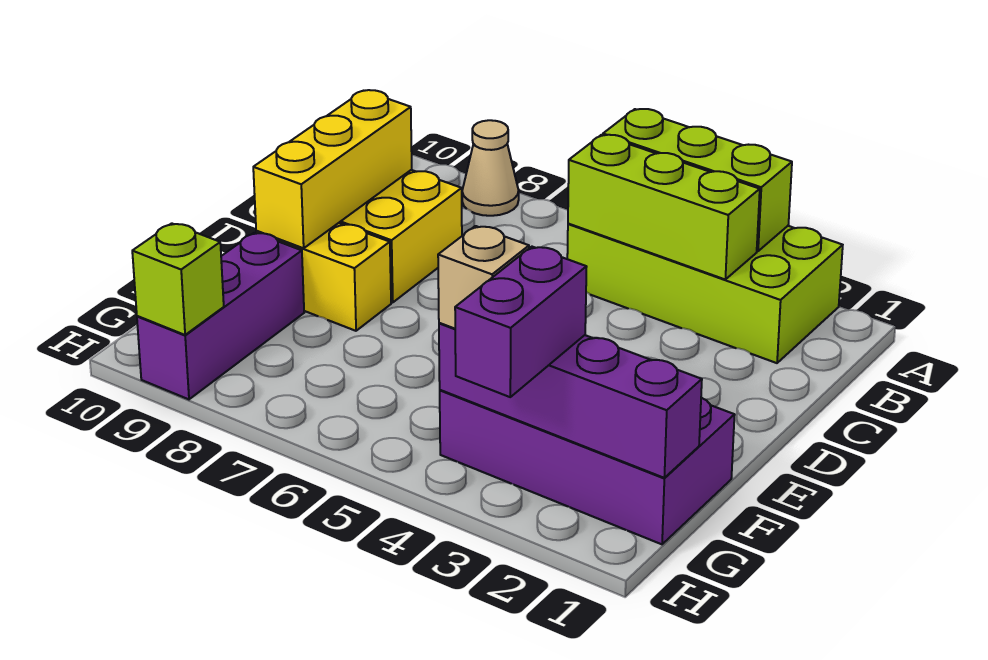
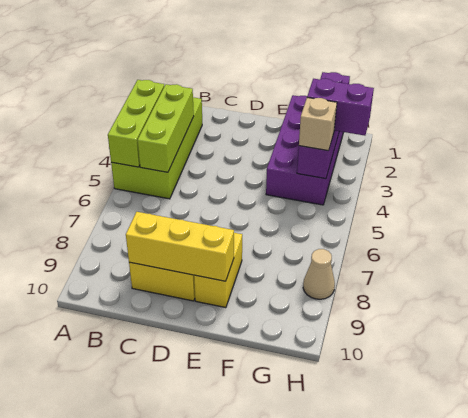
tan cone A8 level 1 -> tan cone H8 level 1
purple brick F9:H9 level 1 -> none
lime brick H9 level 2 -> none

